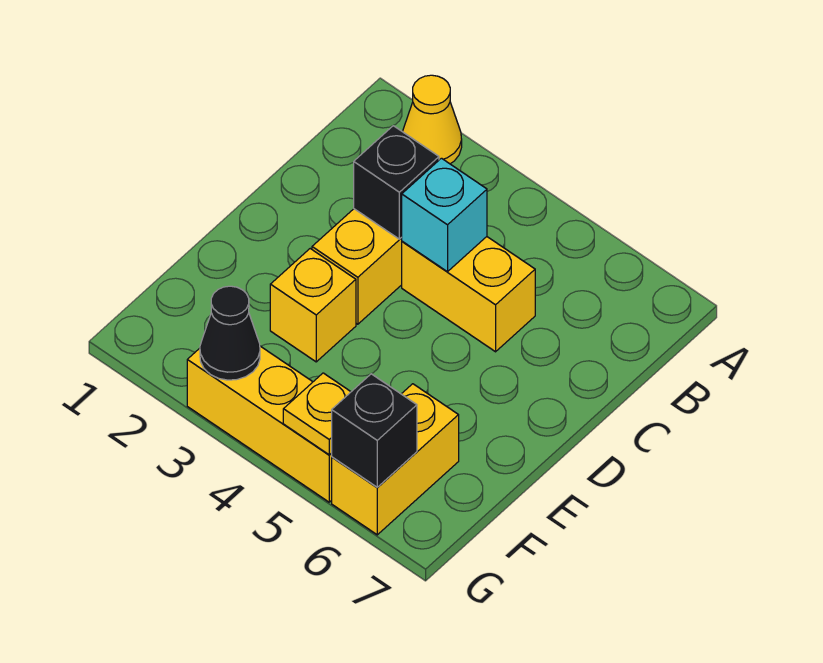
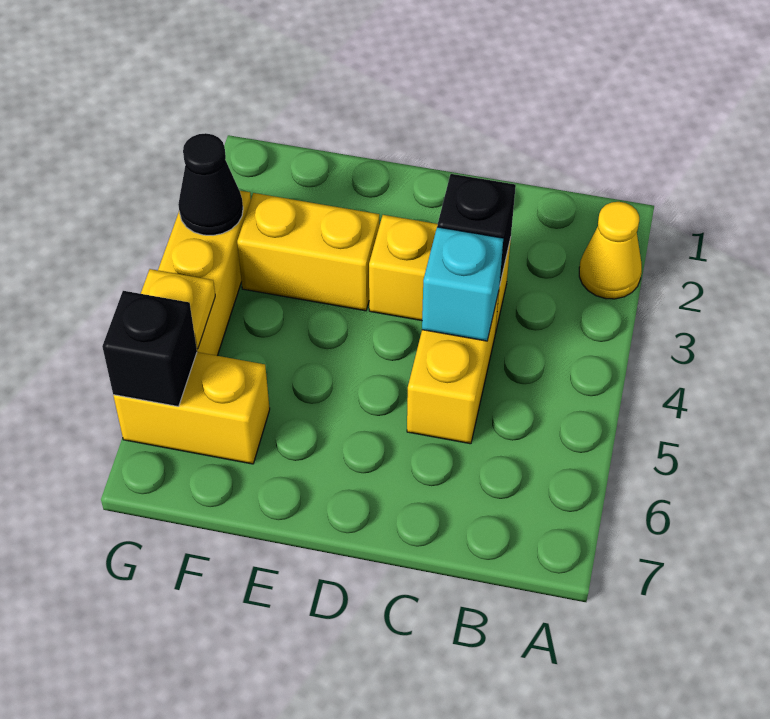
yellow brick E3 level 1 -> yellow brick E3:F3 level 1

